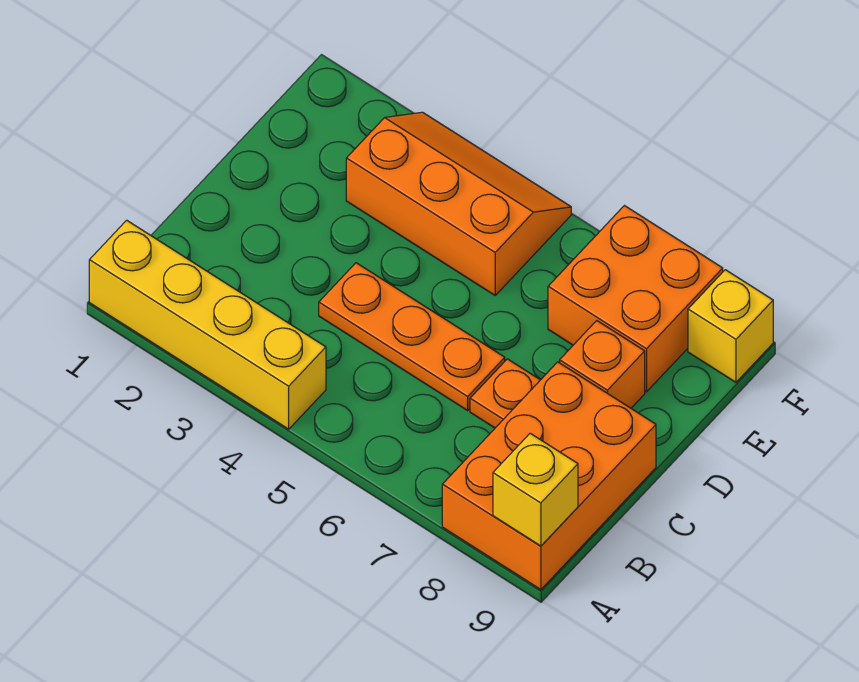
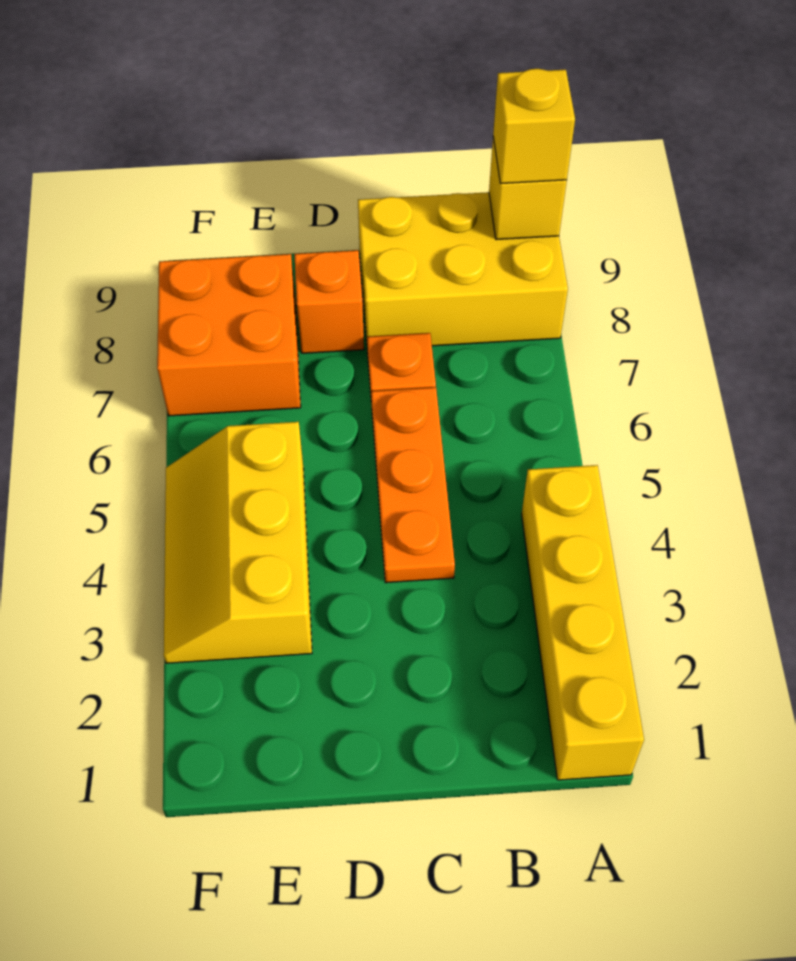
orange brick A8:C9 level 1 -> yellow brick A8:C9 level 1
orange slope E3:F5 level 1 top E -> yellow slope E3:F5 level 1 top E
yellow brick F9 level 1 -> yellow brick A9 level 3

